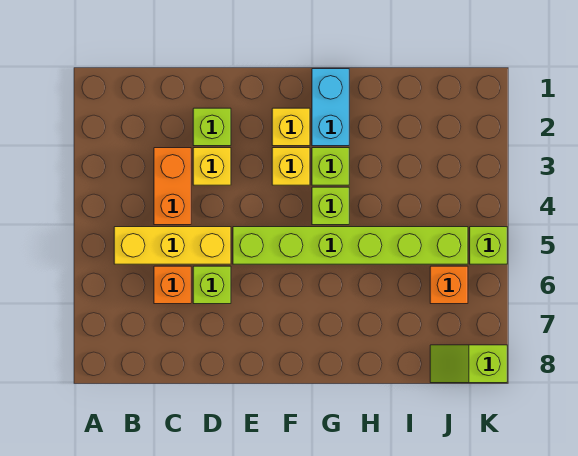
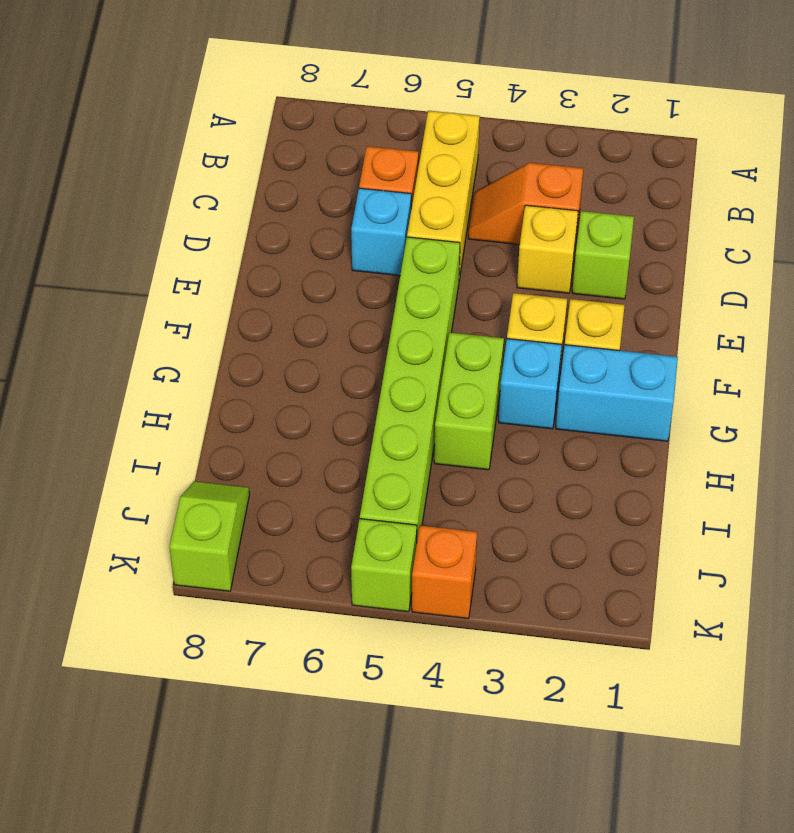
orange brick C3:C4 level 1 -> orange slope C3:C4 level 1 top 3
lime brick D6 level 1 -> cyan brick D6 level 1
lime brick G3 level 1 -> cyan brick G3 level 1
lime brick G4 level 1 -> lime brick G4:H4 level 1
orange brick J6 level 1 -> orange brick K4 level 1

